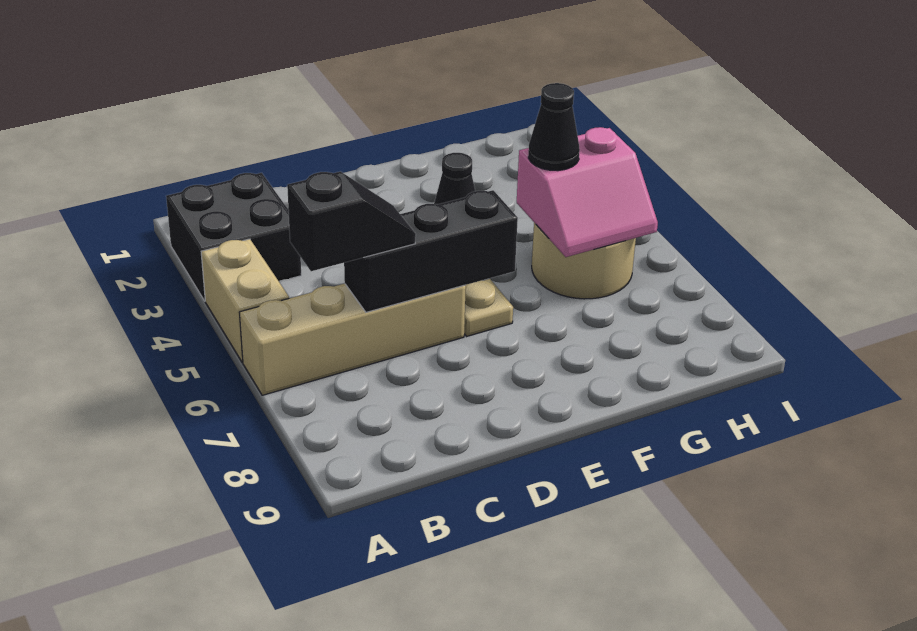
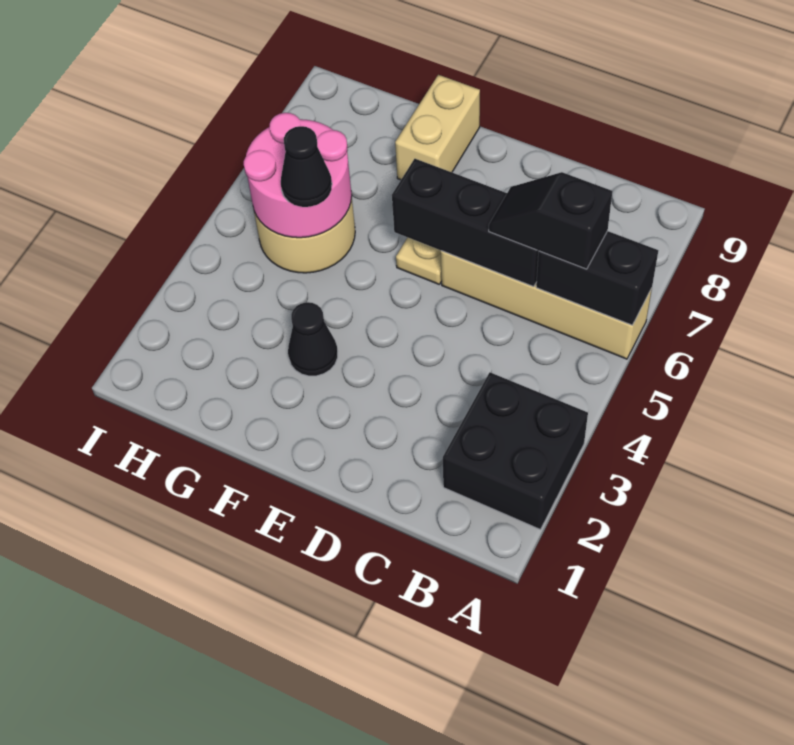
tan brick A4:A5 level 1 -> tan brick F8:F9 level 1
none -> black brick A6:B6 level 2
pink slope G5:H6 level 2 top 5 -> pink round brick G5:H6 level 2

